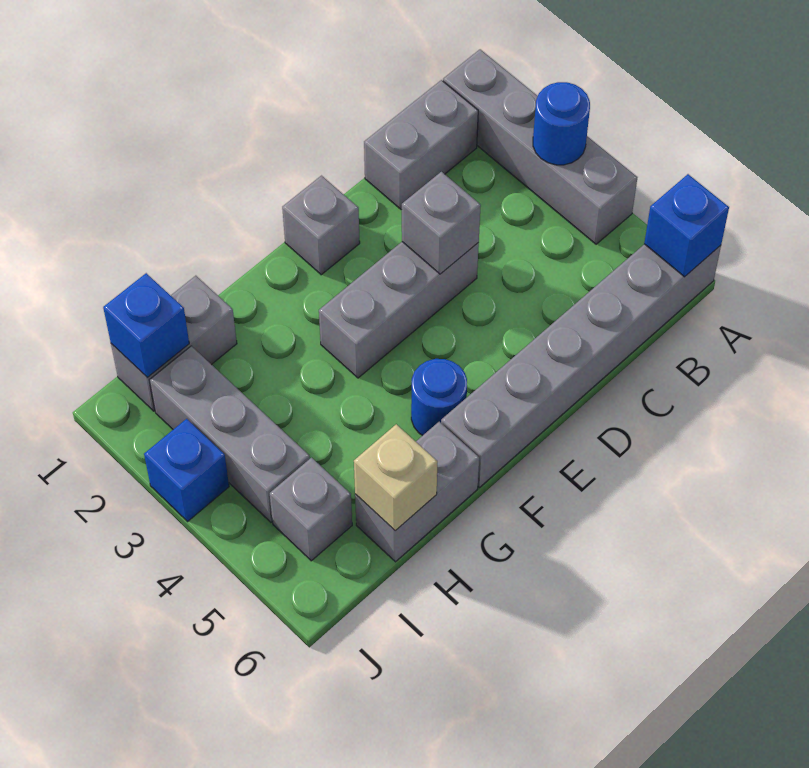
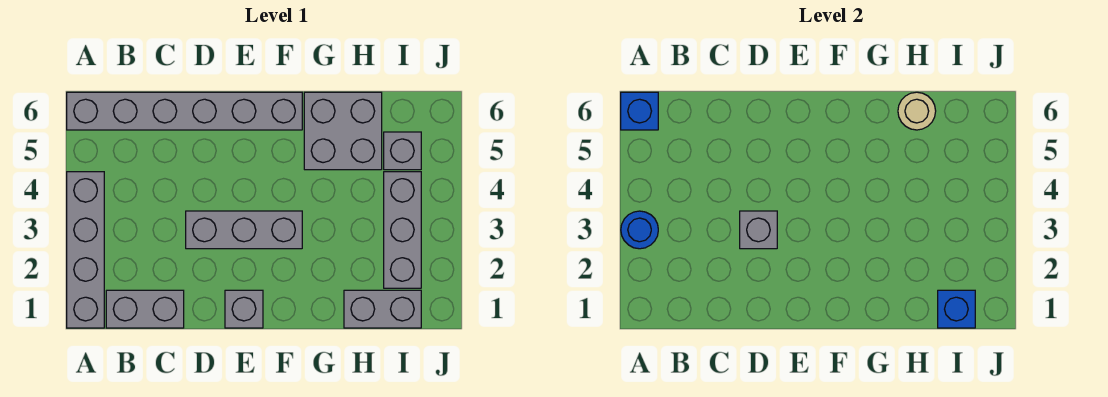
blue round brick F5 level 1 -> none
grey brick G6:H6 level 1 -> grey brick G5:H6 level 1
tan brick H6 level 2 -> tan round brick H6 level 2
blue brick J3 level 1 -> none

